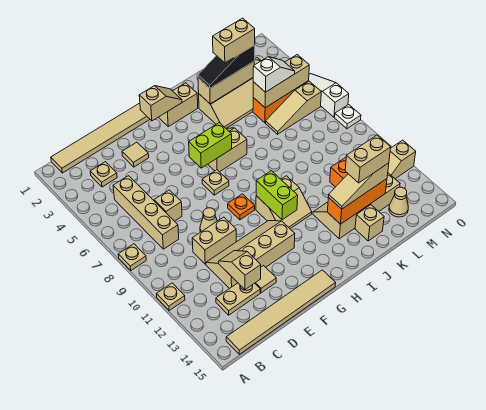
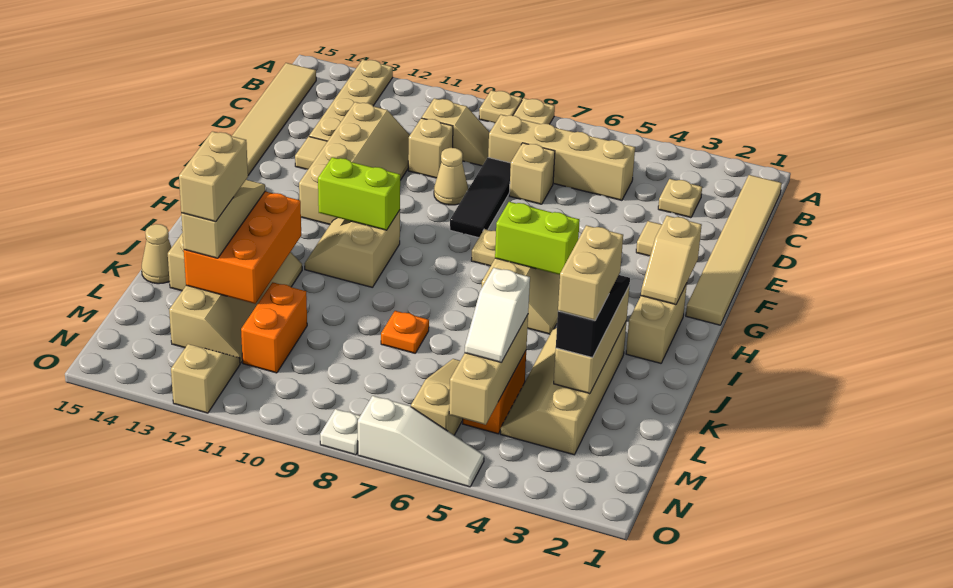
tan plate A11 level 1 -> tan plate A9 level 1
tan plate C13:D13 level 1 -> tan plate A13:D13 level 1
none -> black tile D8:F8 level 1
tan brick D10:E10 level 1 -> tan brick D10 level 1
tan slope D12:D13 level 2 top 13 -> tan slope C9:C10 level 1 top 10
lime brick G6:H6 level 2 -> lime brick H5:H6 level 2
orange plate G9 level 1 -> orange plate K8 level 1
orange brick J13:L13 level 2 -> orange brick J12:L13 level 2
tan cone M14 level 1 -> tan cone K15 level 1

